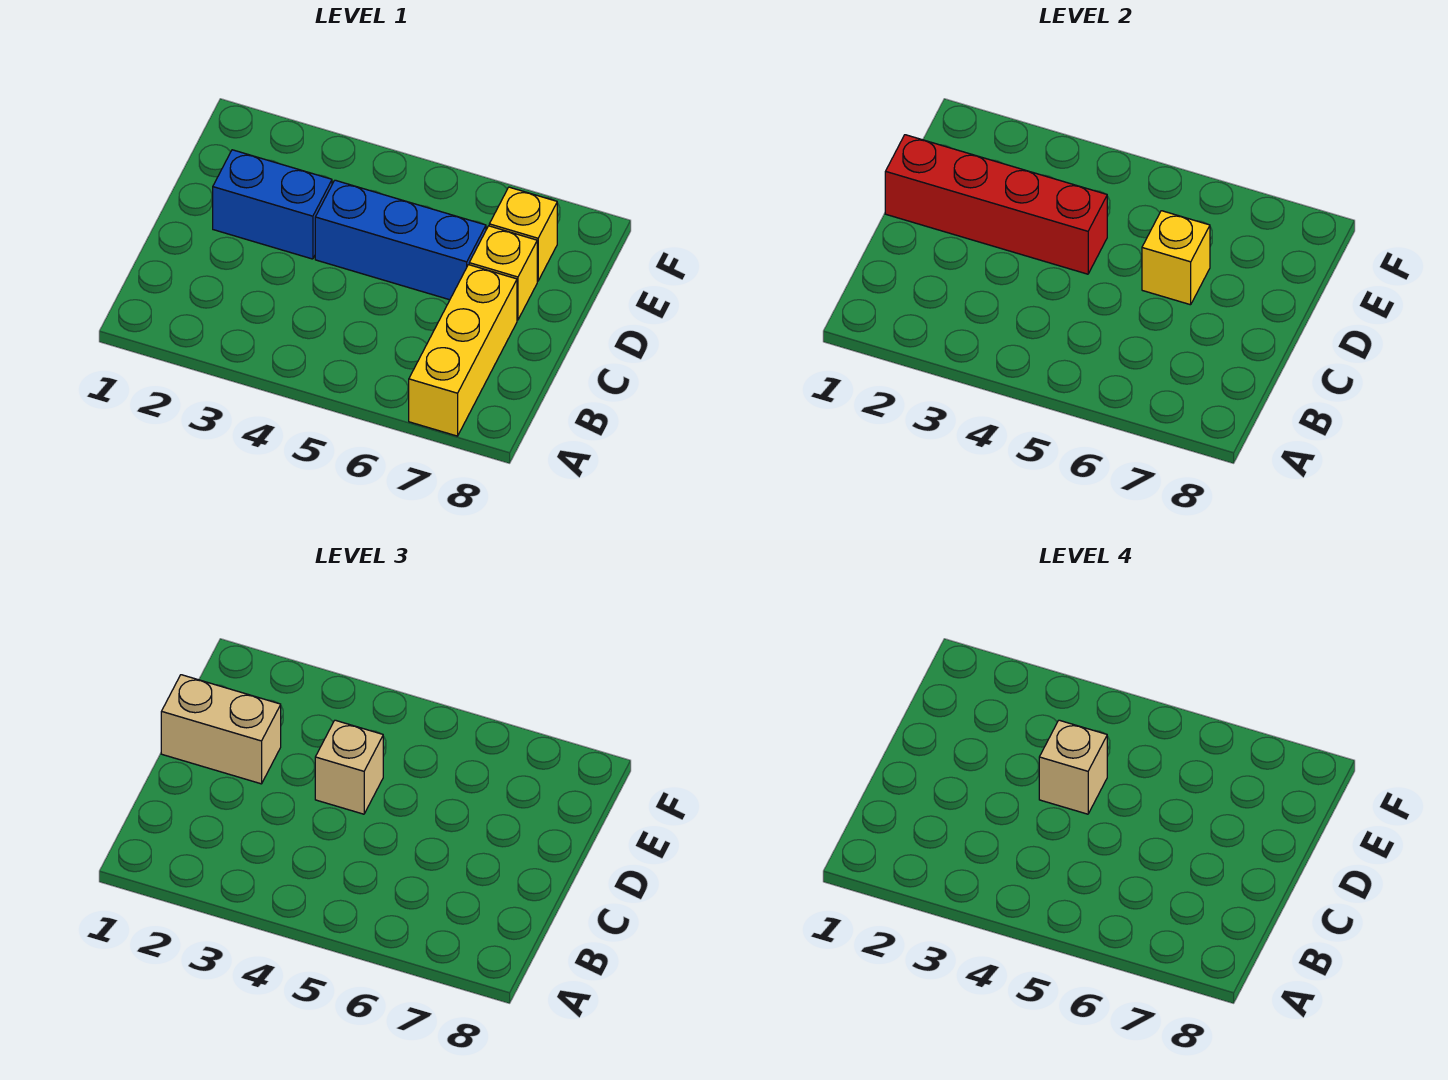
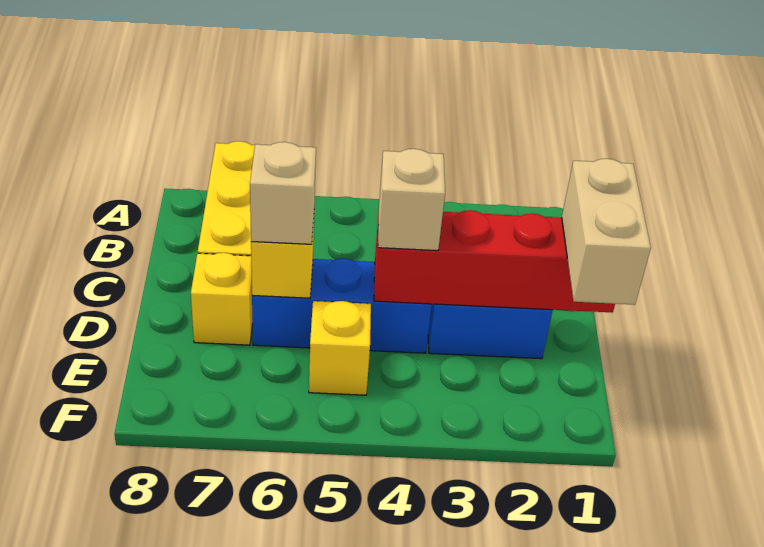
tan brick D1:D2 level 3 -> tan brick D1:E1 level 3
tan brick D4 level 4 -> tan brick D6 level 3
yellow brick E7 level 1 -> yellow brick E5 level 1

